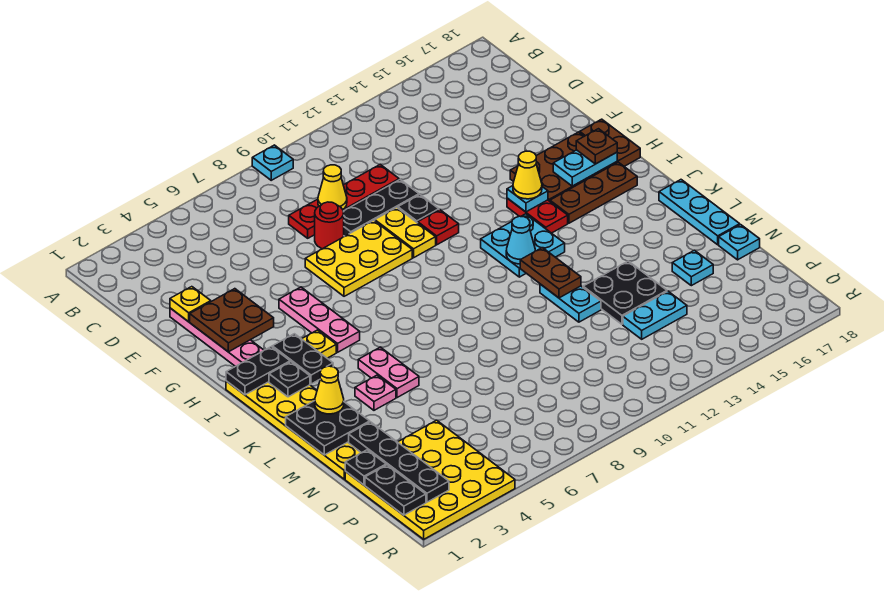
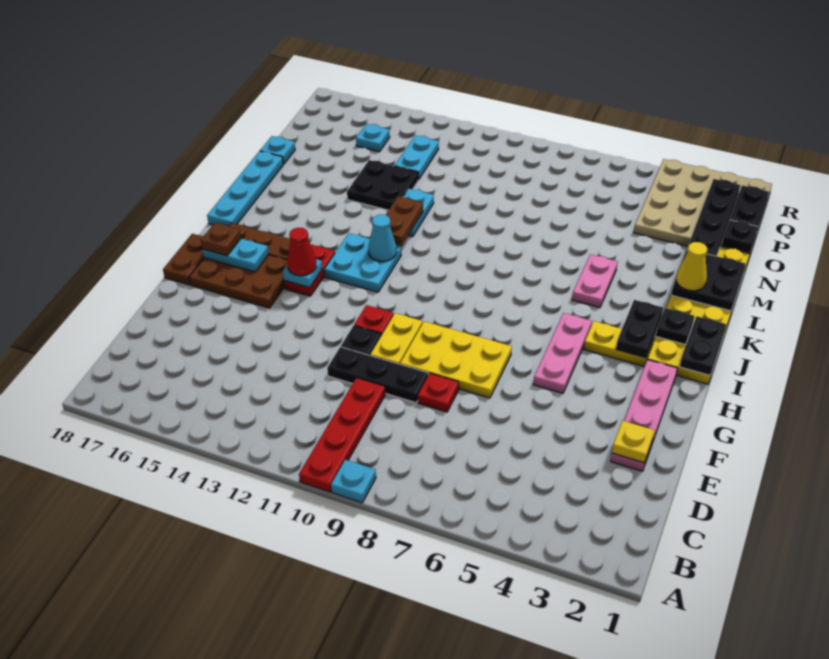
red plate D8:D11 level 1 -> red plate A10:D10 level 1
yellow cone D9 level 2 -> none
red round brick E8 level 1 -> red plate E8 level 1
brown plate F2:G3 level 2 -> none
yellow cone H14 level 3 -> red cone H14 level 3
black plate I1:I2 level 2 -> black plate I1:J1 level 2
cyan plate K18:M18 level 1 -> cyan plate J18:M18 level 1
pink plate L4 level 1 -> none
cyan plate N16 level 1 -> cyan plate P15 level 1
yellow plate O1:R4 level 1 -> tan plate O1:R4 level 1
cyan plate O13:O14 level 1 -> cyan plate O13:P13 level 1

